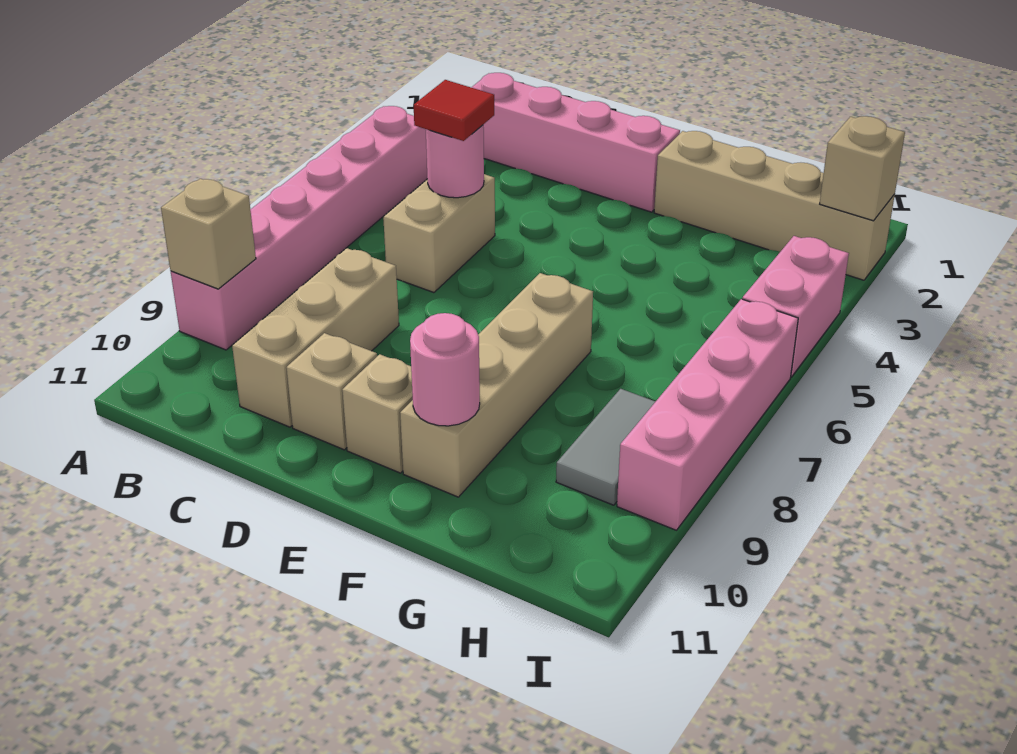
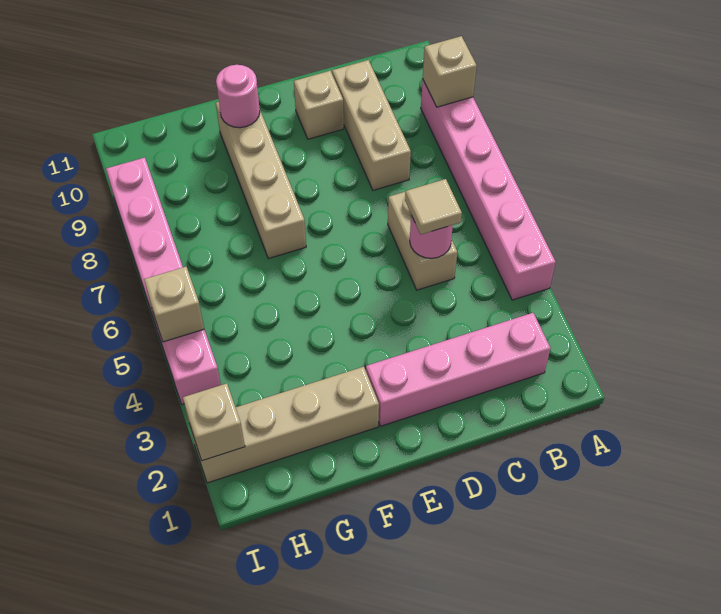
red tile C5 level 3 -> tan tile C5 level 3
tan brick E10 level 1 -> tan brick I5 level 2
grey tile H8:H9 level 1 -> none

